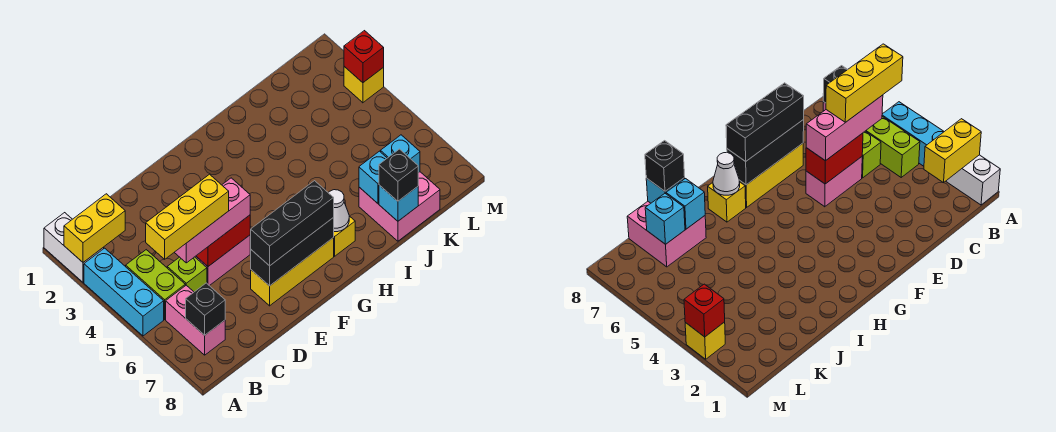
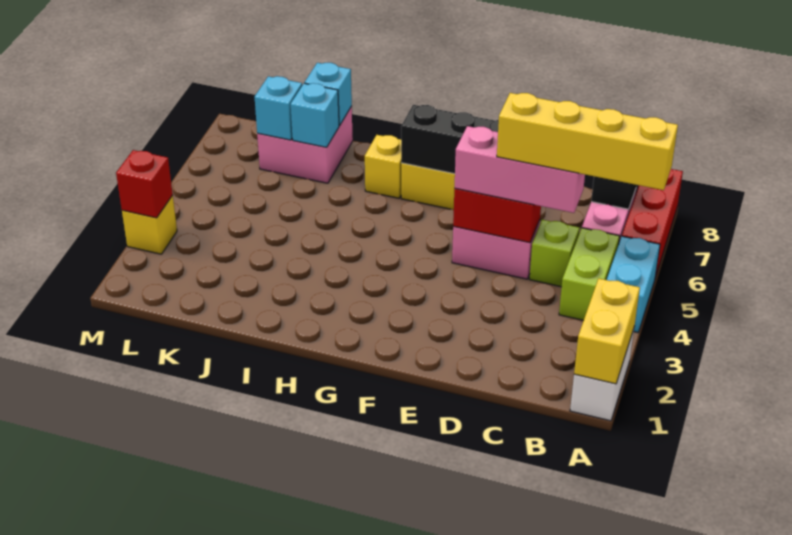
yellow brick A2:B2 level 2 -> yellow brick A1:A2 level 2
cyan brick A3:A5 level 1 -> cyan brick A4:A5 level 1
none -> red brick A6:A8 level 1
yellow brick B5:D5 level 4 -> yellow brick A5:D5 level 4
black brick E7:G7 level 3 -> none
white cone H7 level 2 -> none
black brick J8 level 3 -> none

